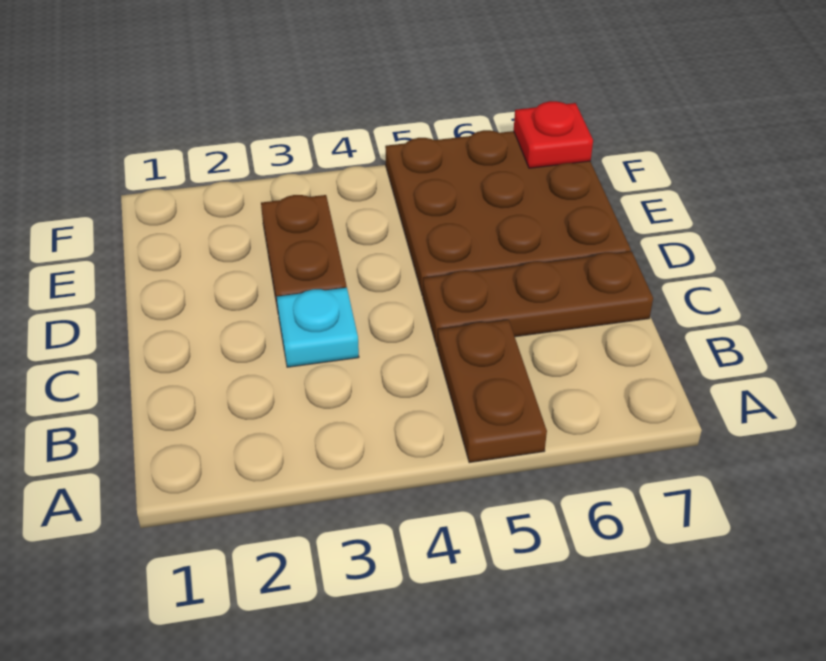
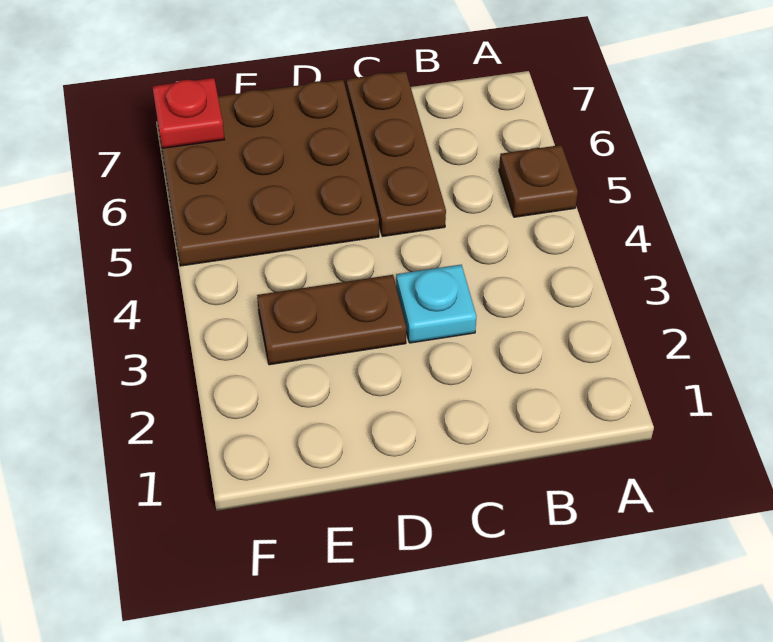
brown plate A5:B5 level 1 -> brown plate A5 level 1

